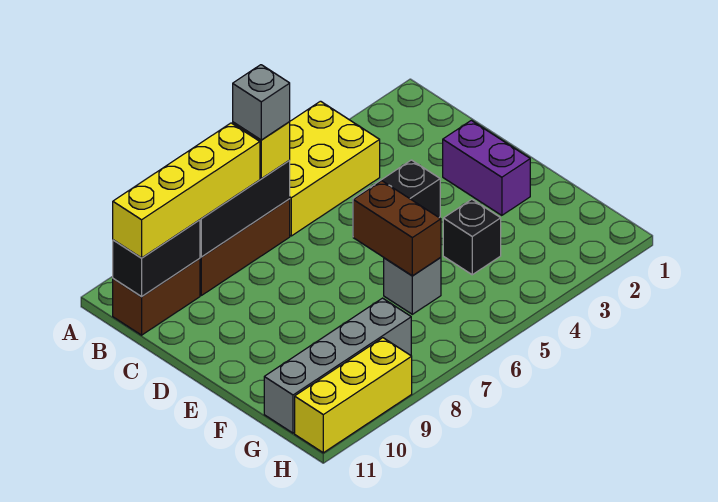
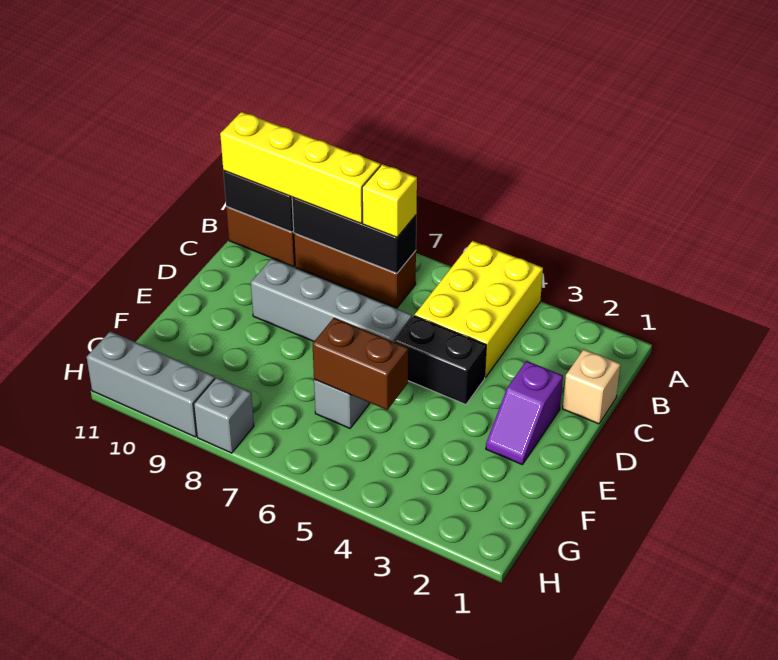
yellow brick A4:B6 level 1 -> yellow brick A4:C5 level 1
grey brick B7 level 4 -> grey brick H8 level 1
none -> tan brick C1 level 1
purple brick D2:E2 level 1 -> purple slope D2:E2 level 1 top D
brown brick E6:F6 level 2 -> brown brick F5:F6 level 2
black brick F4 level 1 -> none
grey brick G8:G11 level 1 -> grey brick D6:D9 level 1
yellow brick H9:H11 level 1 -> grey brick H9:H11 level 1

